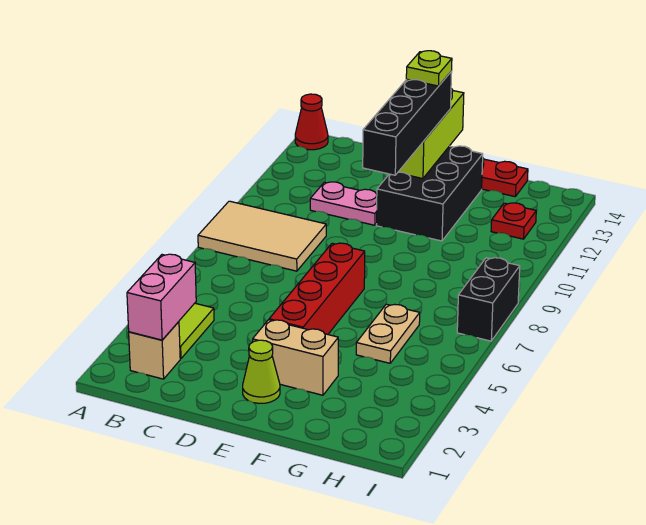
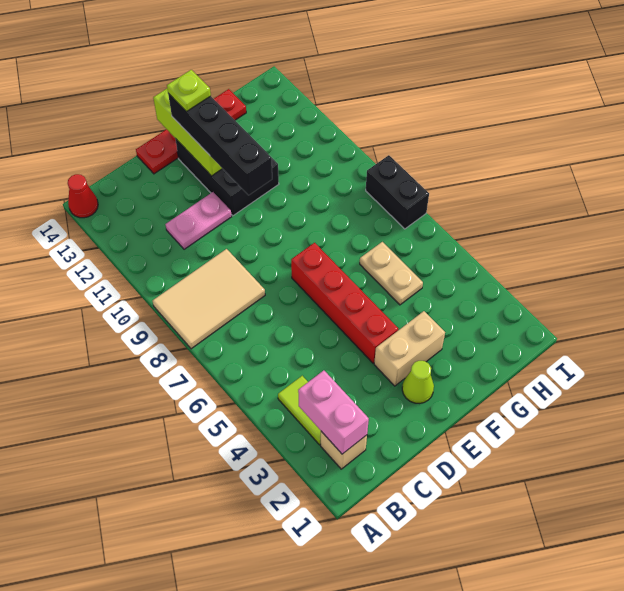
red plate H12 level 1 -> none

